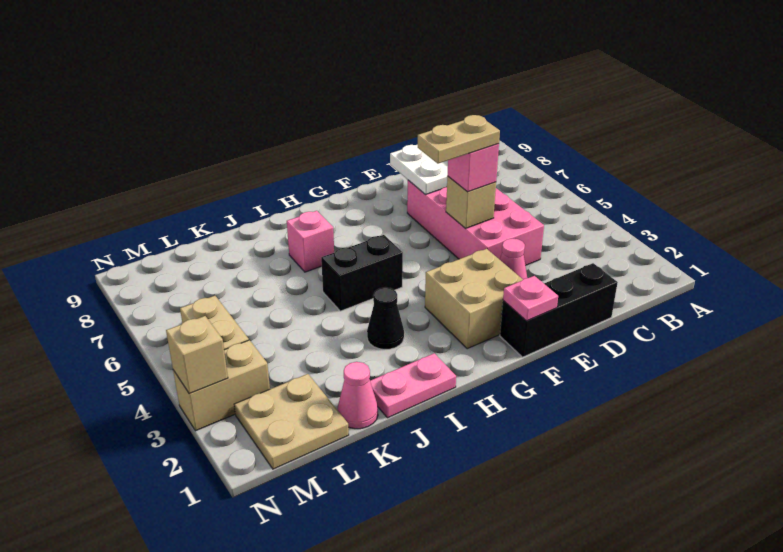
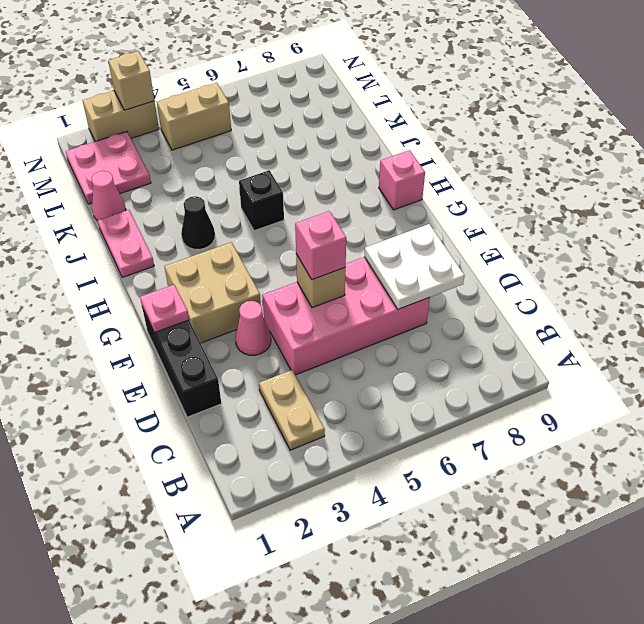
tan plate E5:F5 level 4 -> tan plate B3:C3 level 1
black brick H5:I5 level 1 -> black brick I5 level 1
pink brick I7 level 1 -> pink brick H9 level 1
tan plate L1:M2 level 1 -> pink plate L1:M2 level 1
tan brick M3:N3 level 1 -> tan brick N2:N3 level 1

